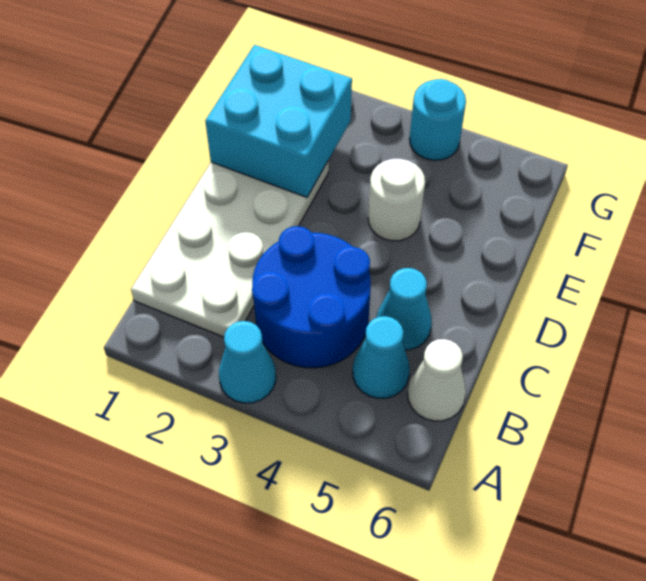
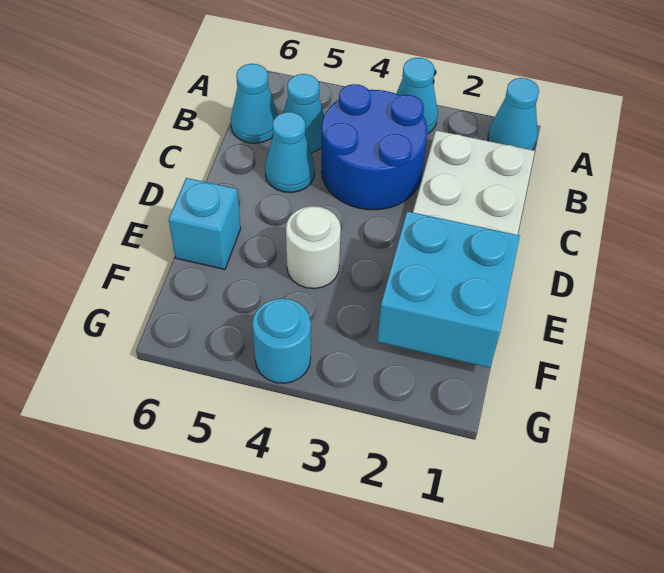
none -> cyan cone A1 level 1
white cone B6 level 1 -> cyan cone B6 level 1
none -> cyan brick E6 level 1

